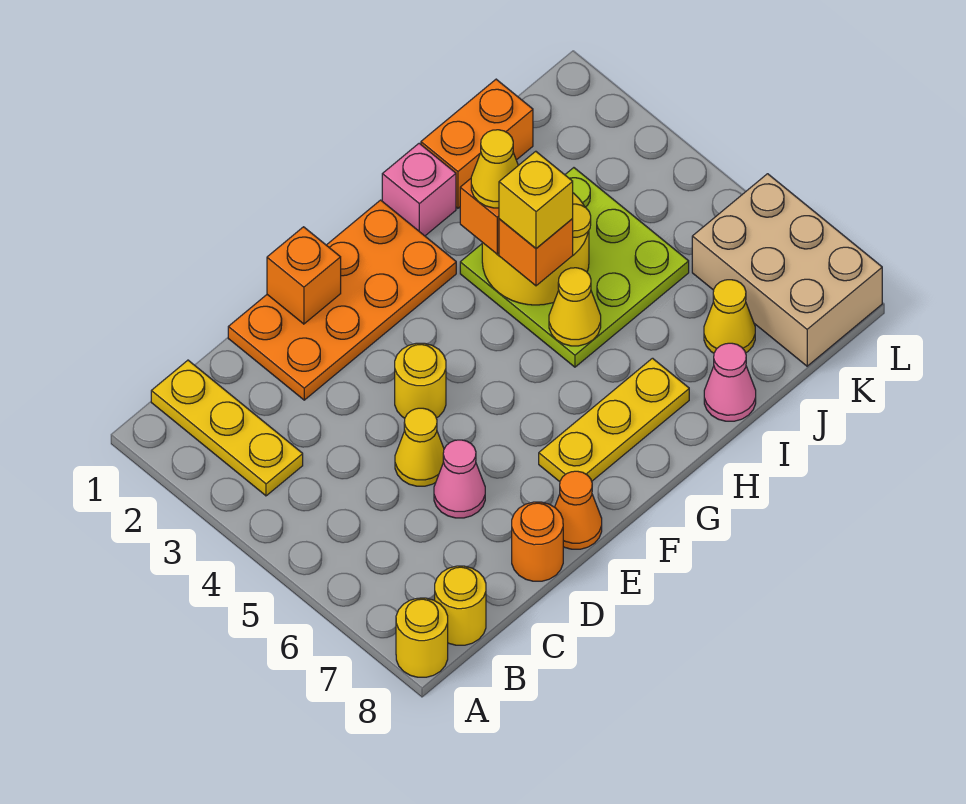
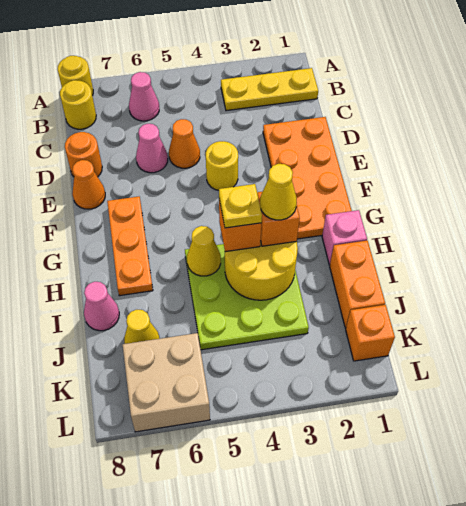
none -> pink cone B6 level 1
yellow cone D5 level 1 -> orange cone D5 level 1
orange brick E1 level 2 -> orange brick K1 level 1
yellow plate F7:H7 level 1 -> orange plate F7:H7 level 1
yellow brick H4 level 4 -> yellow plate H4 level 4
tan brick K6:L8 level 1 -> tan brick K6:L7 level 1

